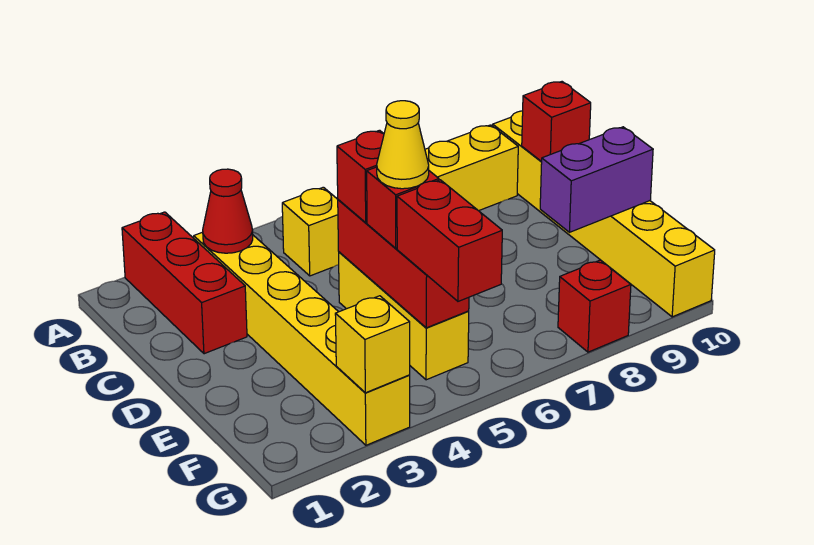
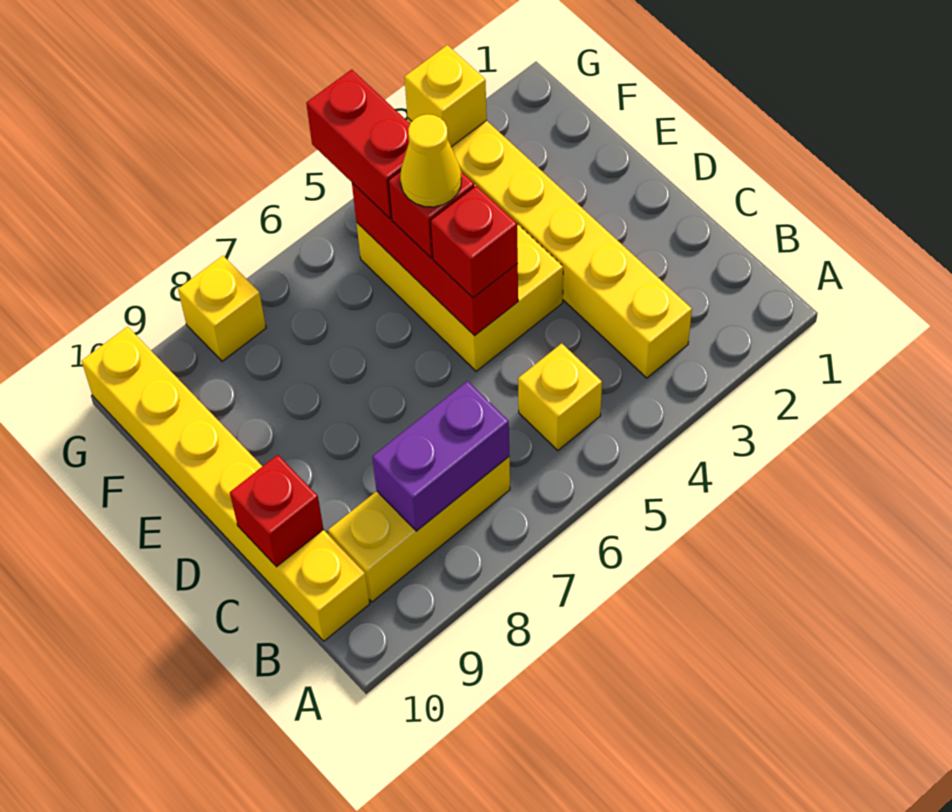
red brick A2:C2 level 1 -> none
red cone B3 level 2 -> none
yellow brick D5:F5 level 1 -> yellow brick D4:F5 level 1
purple brick E9:E10 level 2 -> purple brick B7:B8 level 2
red brick G8 level 1 -> yellow brick G8 level 1

